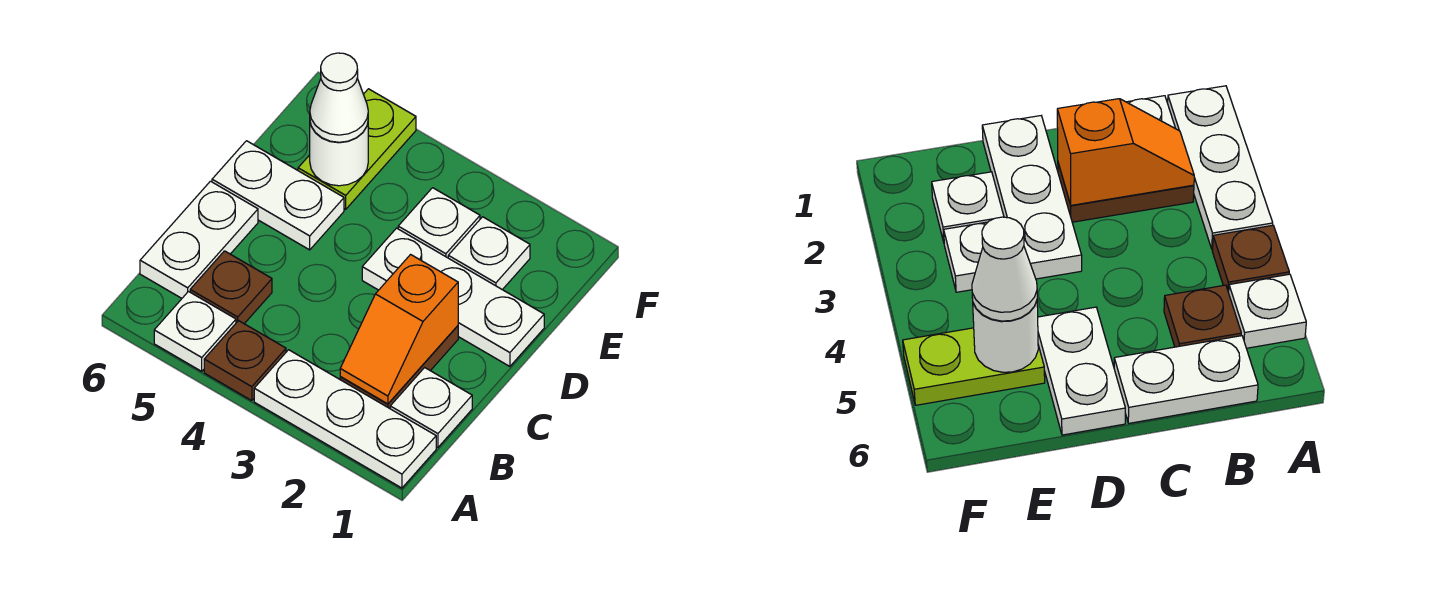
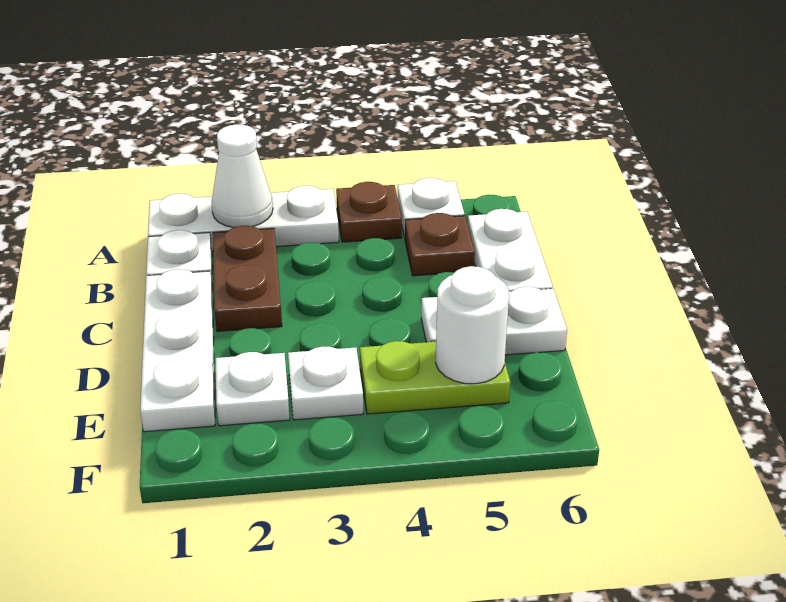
orange slope B2:C2 level 2 top C -> none
white plate D1:D3 level 1 -> white plate C1:E1 level 1
lime plate E5:F5 level 1 -> lime plate E4:E5 level 1
white cone E5 level 3 -> white cone A2 level 2

